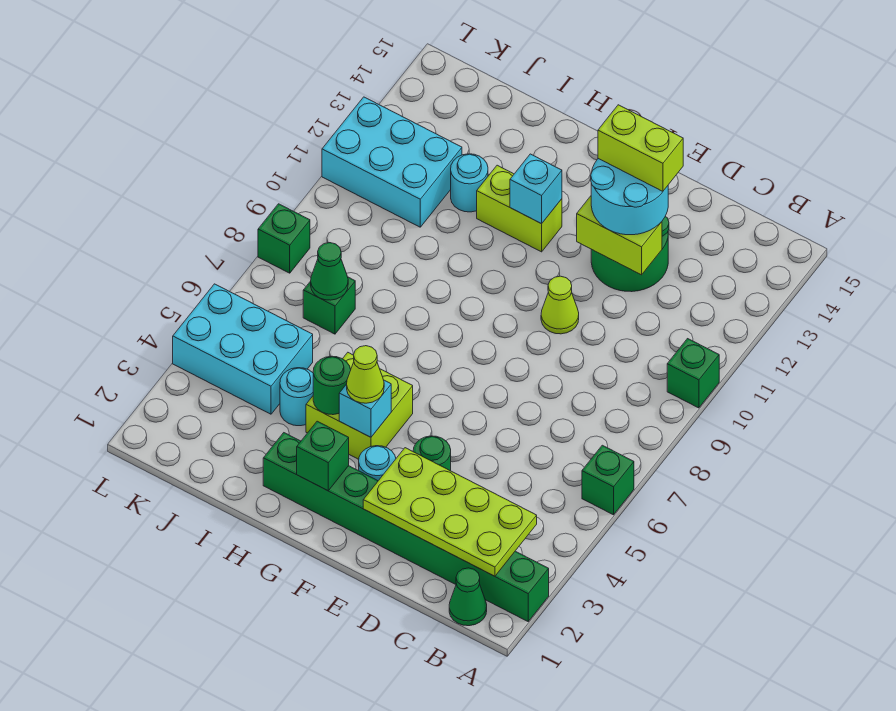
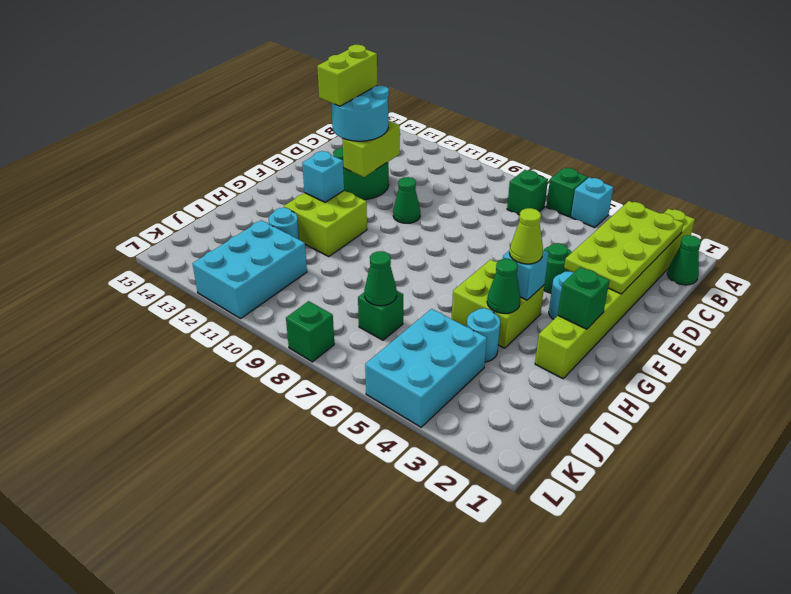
green brick A2:H2 level 1 -> lime brick A2:H2 level 1
none -> cyan brick A5 level 1
green brick A10 level 1 -> green brick B7 level 1
lime cone E10 level 1 -> green cone E10 level 1
lime brick G12:H12 level 1 -> lime brick G11:H12 level 1
green round brick H4 level 2 -> green cone H4 level 2

